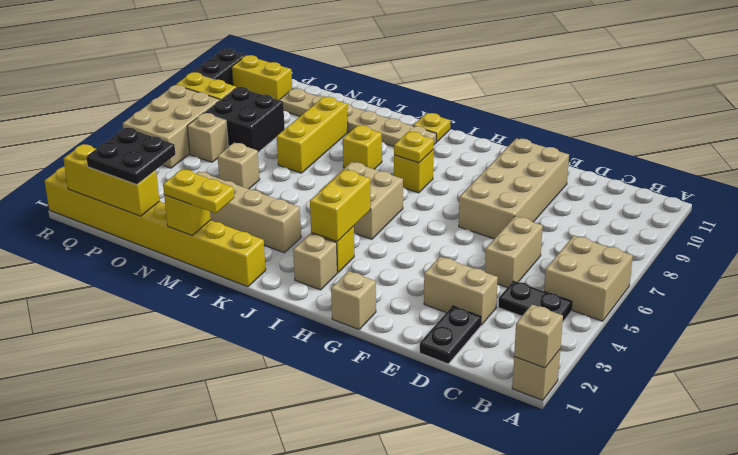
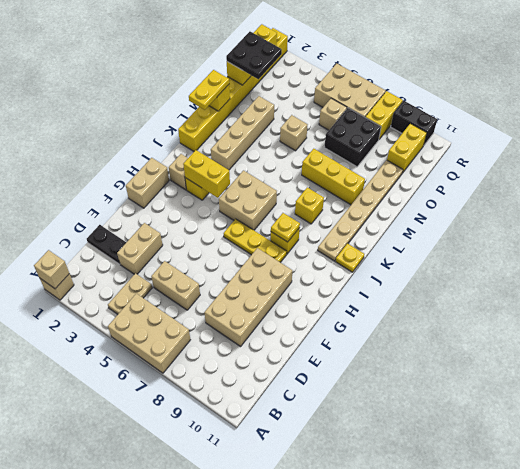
tan brick A5:B6 level 1 -> tan brick A5:B7 level 1
black plate B4:C4 level 1 -> tan plate B4:C4 level 1
tan brick E7:F10 level 1 -> tan brick D8:G9 level 1
tan brick G1 level 1 -> tan brick G1:H1 level 1
none -> yellow plate H6:H8 level 1

